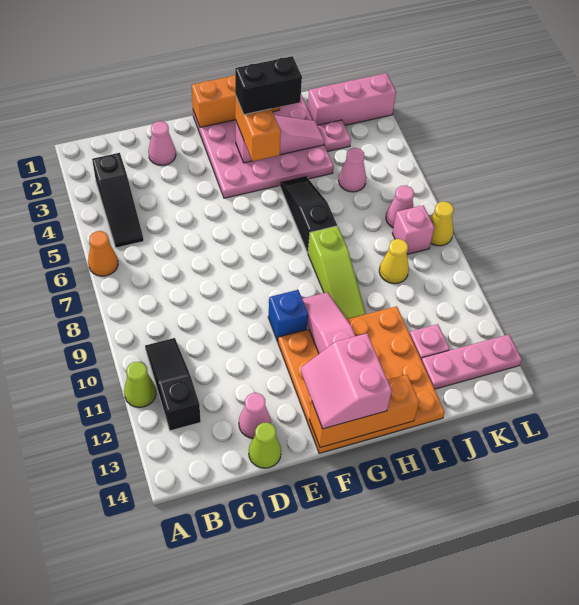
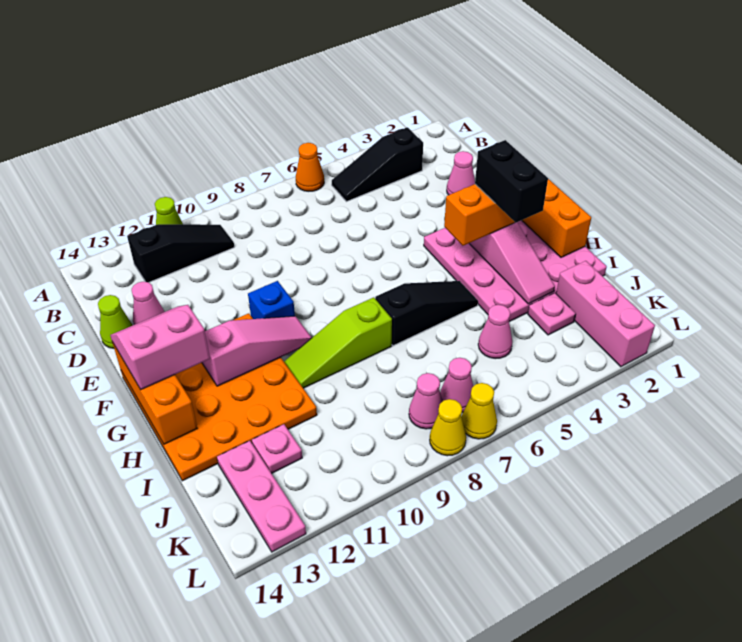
yellow cone J9 level 1 -> yellow cone L7 level 1
pink brick K8 level 1 -> pink cone K8 level 1

